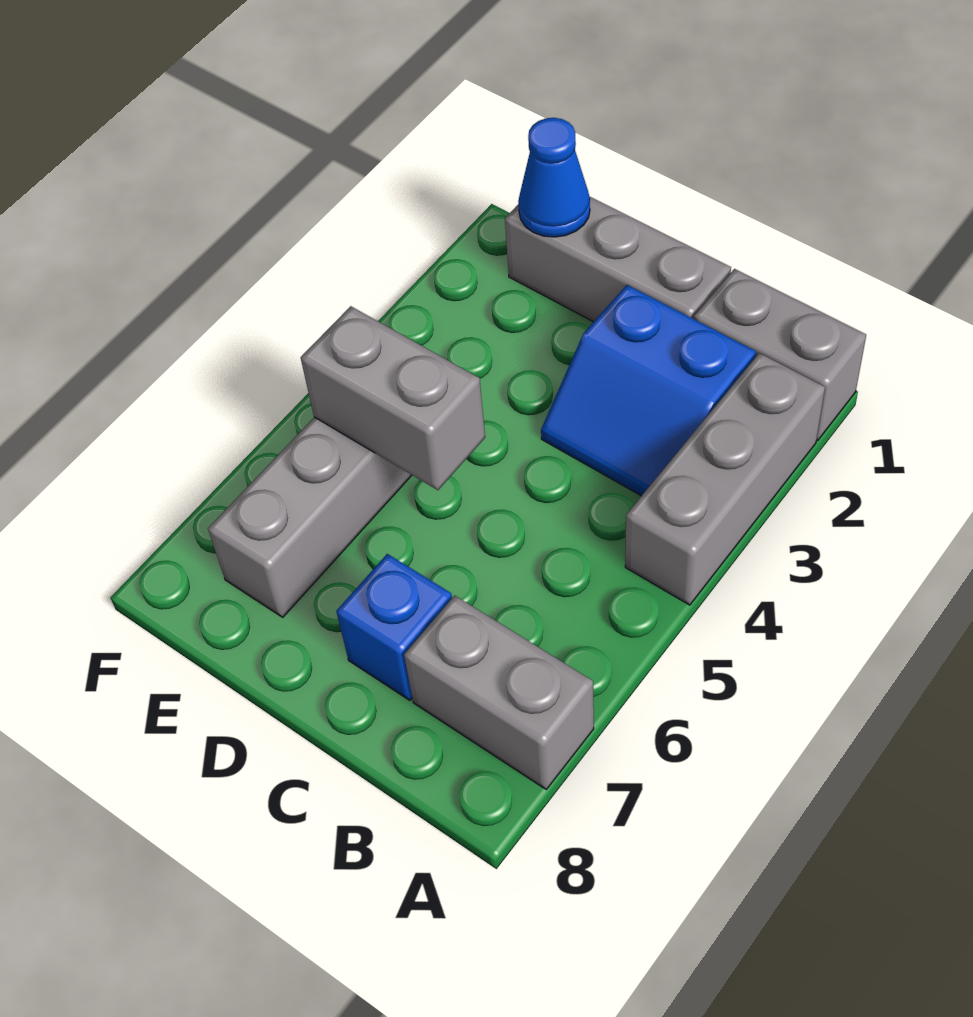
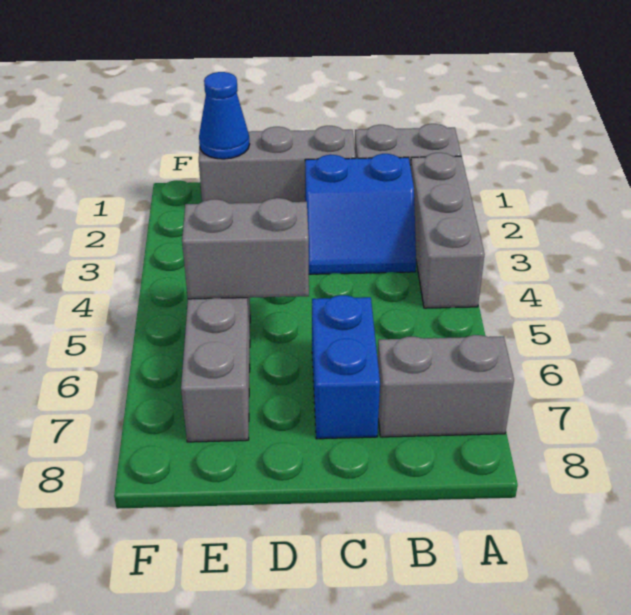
blue brick C7 level 1 -> blue brick C6:C7 level 1

